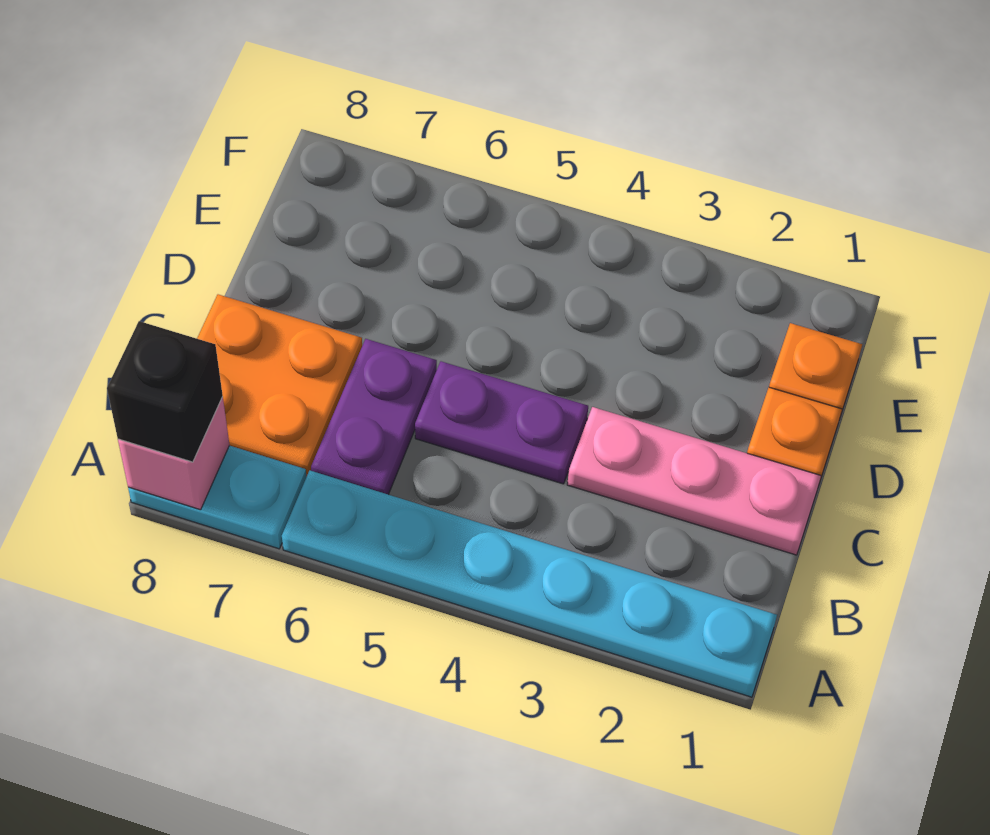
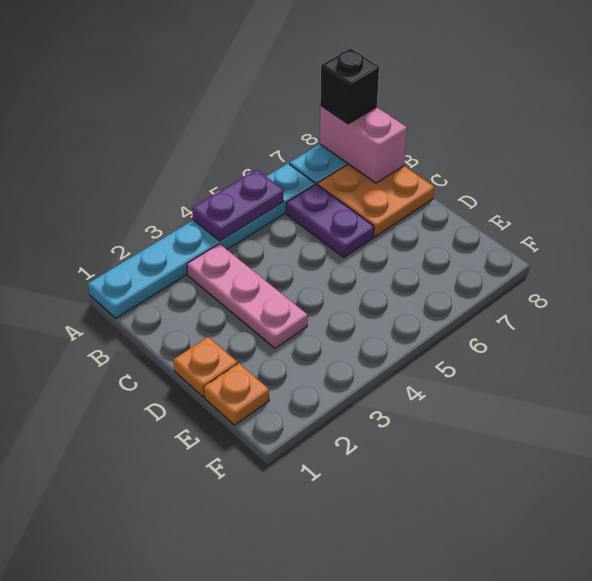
pink brick A8 level 2 -> pink brick A8:B8 level 2
pink plate C1:C3 level 1 -> pink plate B3:D3 level 1
purple plate C4:C5 level 1 -> purple plate A4:A5 level 2

